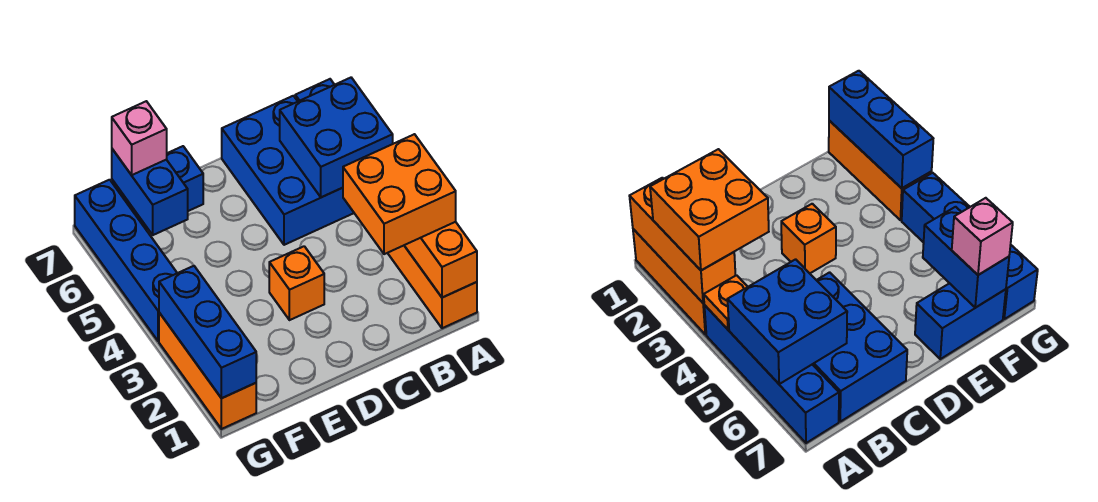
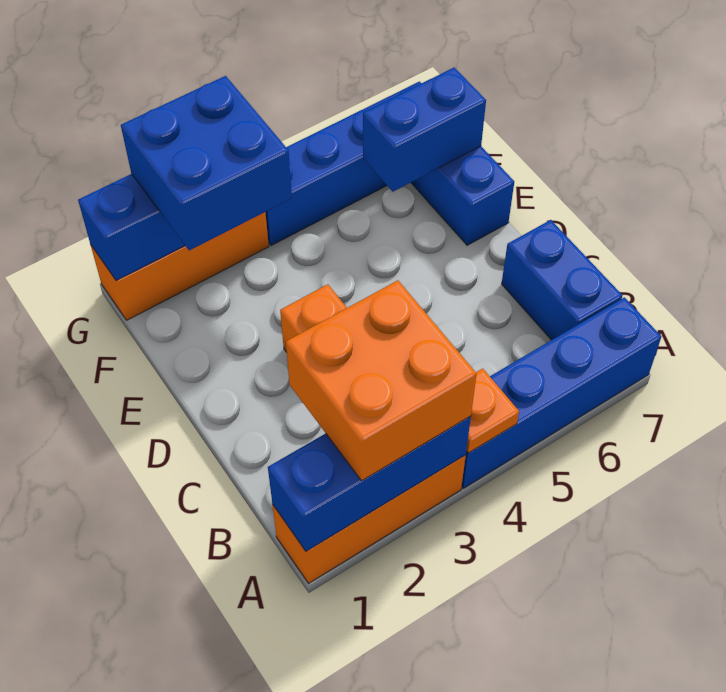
orange brick A1:A3 level 2 -> blue brick A1:A3 level 2
blue brick A5:B6 level 2 -> blue brick F2:G3 level 3
blue brick B5:C7 level 1 -> blue brick B7:C7 level 1
pink brick F7 level 3 -> none

